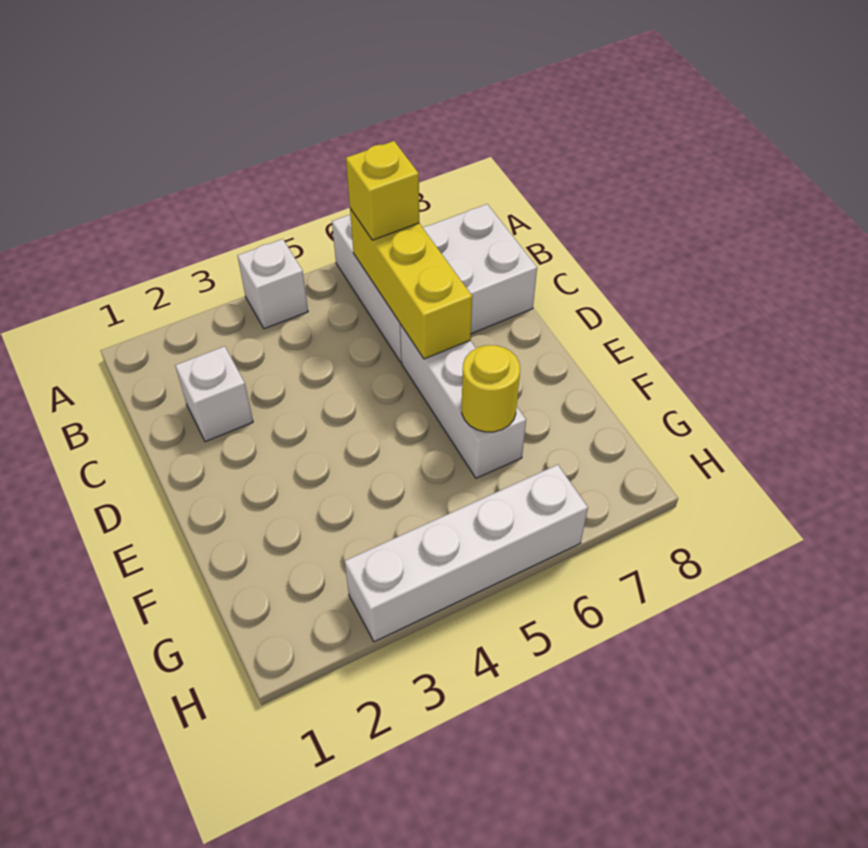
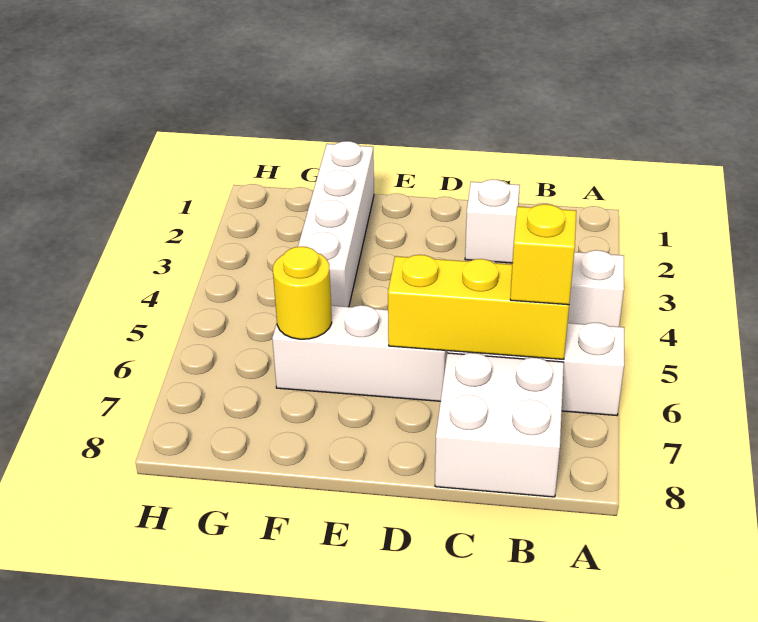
white brick H3:H6 level 1 -> white brick F1:F4 level 1

